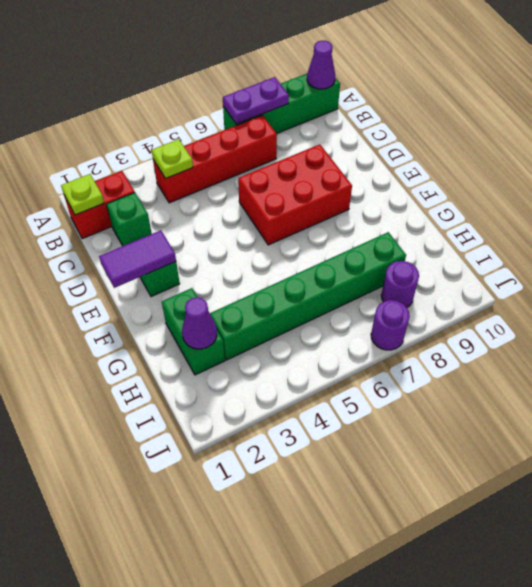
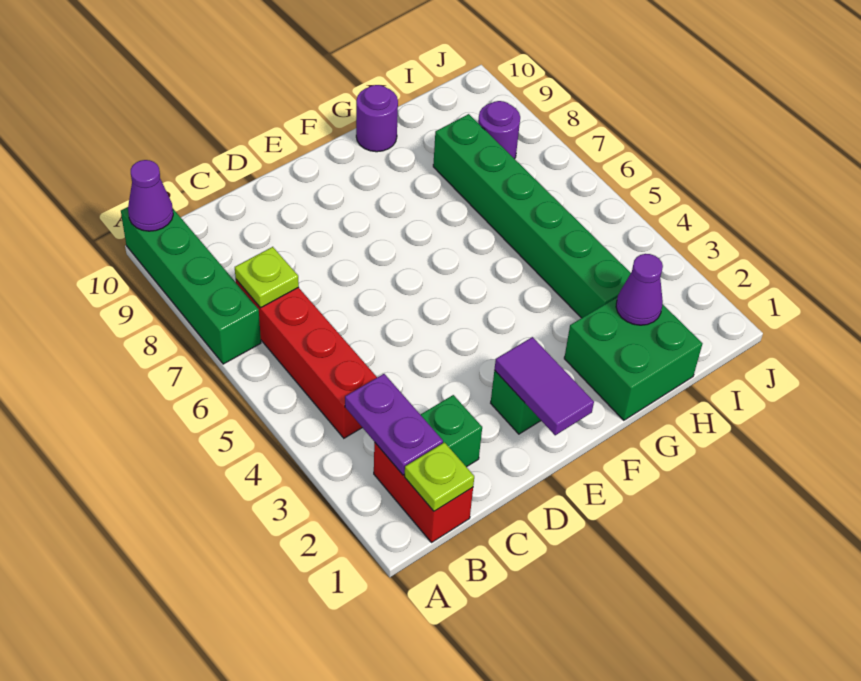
purple plate A7:A8 level 2 -> purple plate B2:B3 level 2
lime plate B4 level 2 -> lime plate B7 level 2
red brick D6:E8 level 1 -> none
green brick G2:H2 level 1 -> green brick G1:H2 level 1
purple round brick J7 level 1 -> purple round brick G10 level 1

